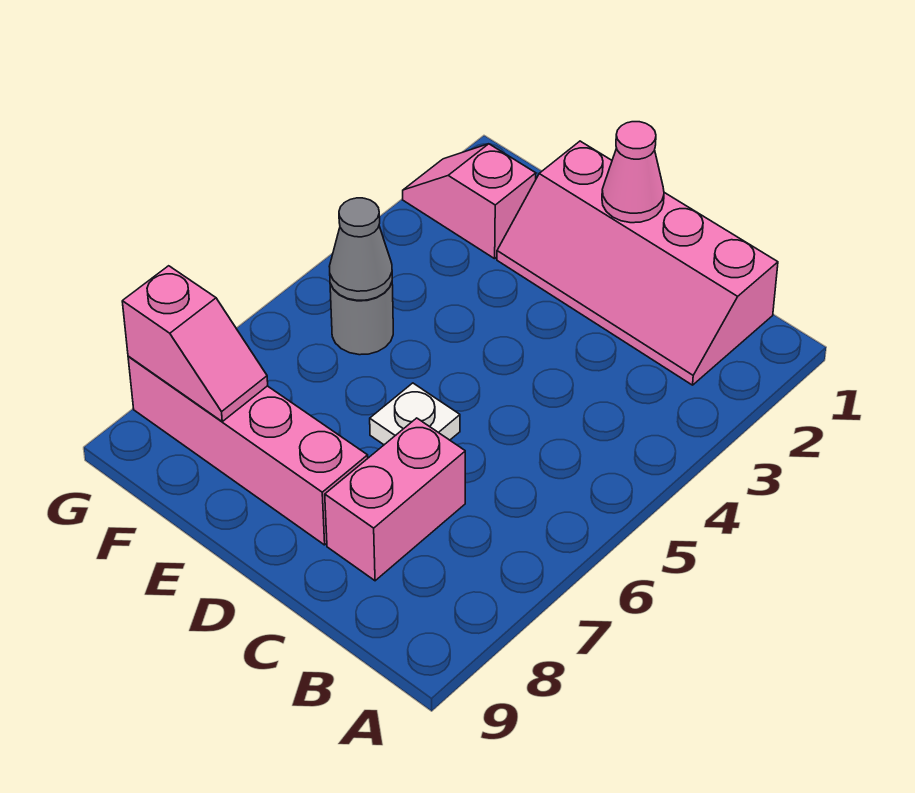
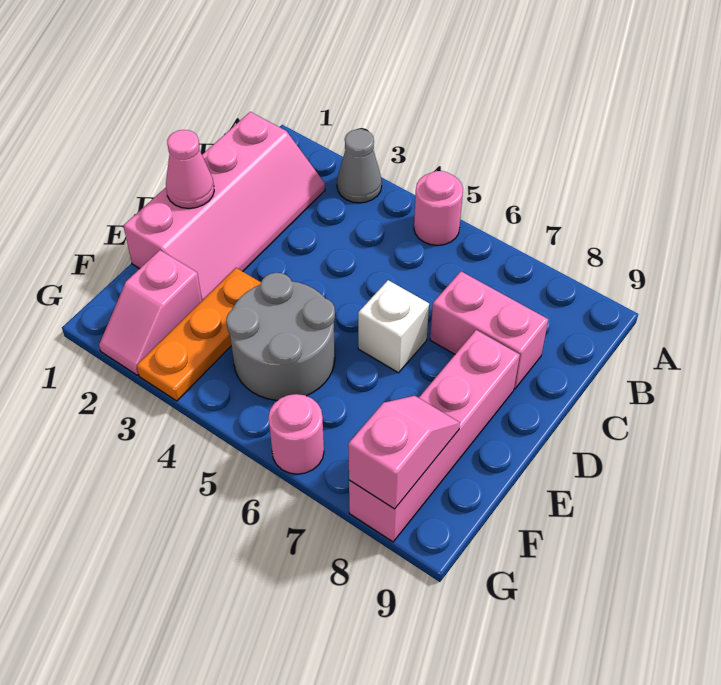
none -> pink round brick A5 level 1
white plate D6 level 1 -> white brick D6 level 1
none -> orange plate E3:G3 level 1
grey round brick F5 level 1 -> grey round brick E4:F5 level 1
grey cone F5 level 2 -> grey cone A3 level 1
none -> pink round brick G6 level 1

